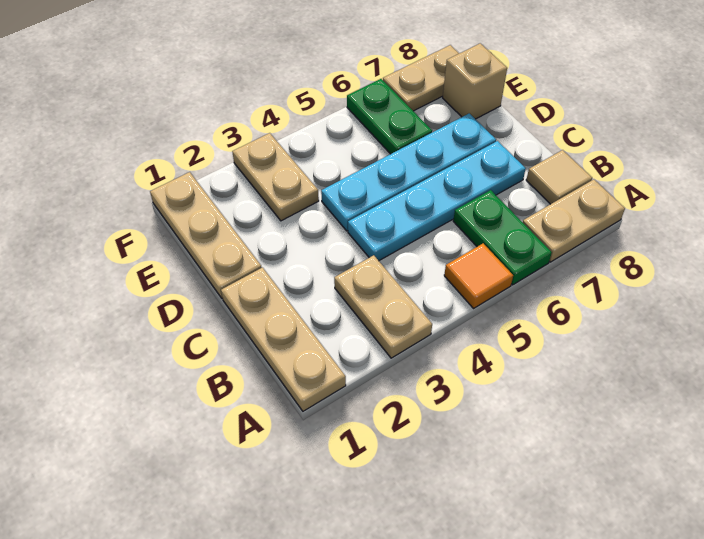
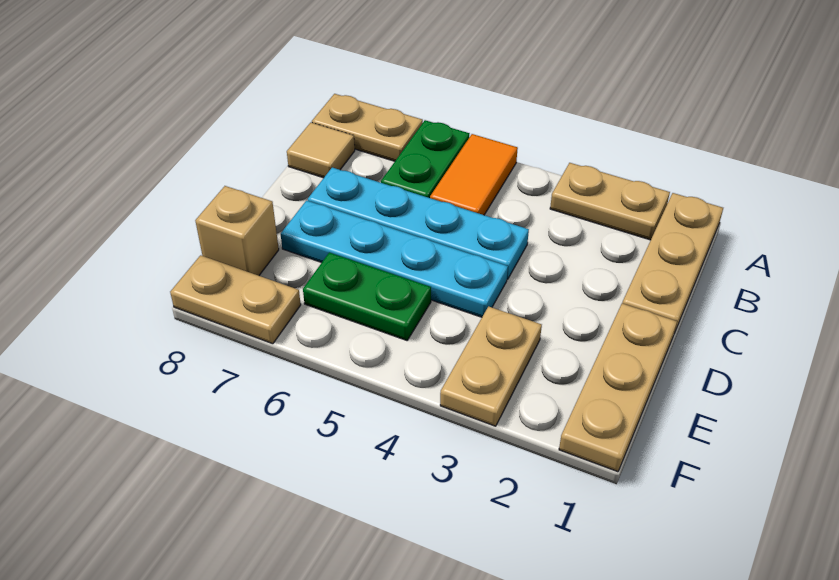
tan plate A3:B3 level 1 -> tan plate A2:A3 level 1
orange tile A5 level 1 -> orange tile A5:B5 level 1
green plate E6:F6 level 1 -> green plate E5:E6 level 1

